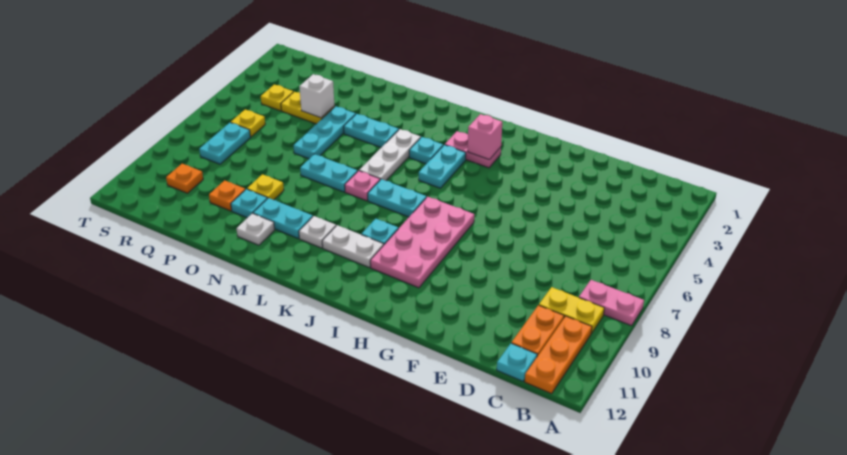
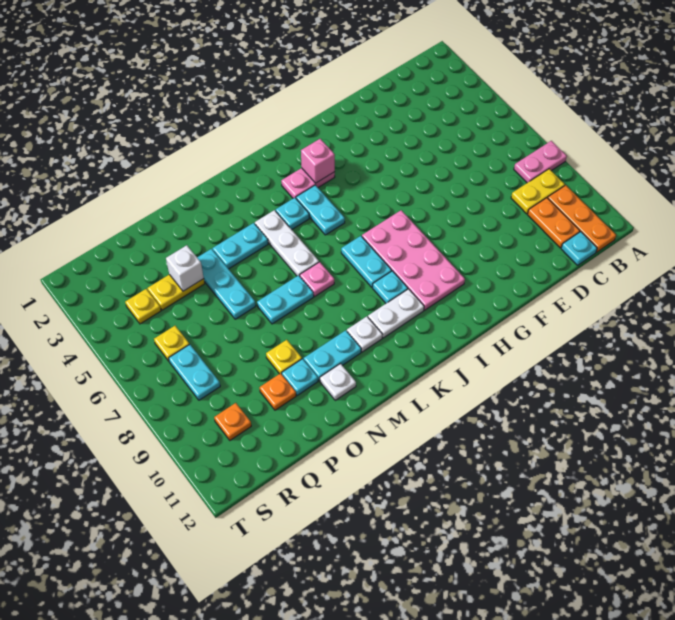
cyan plate J7:K7 level 1 -> cyan plate J7:J8 level 1

